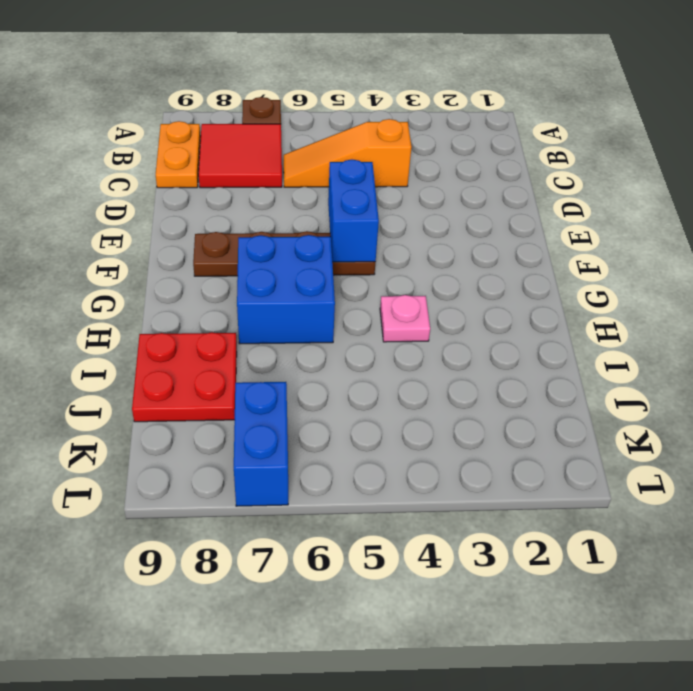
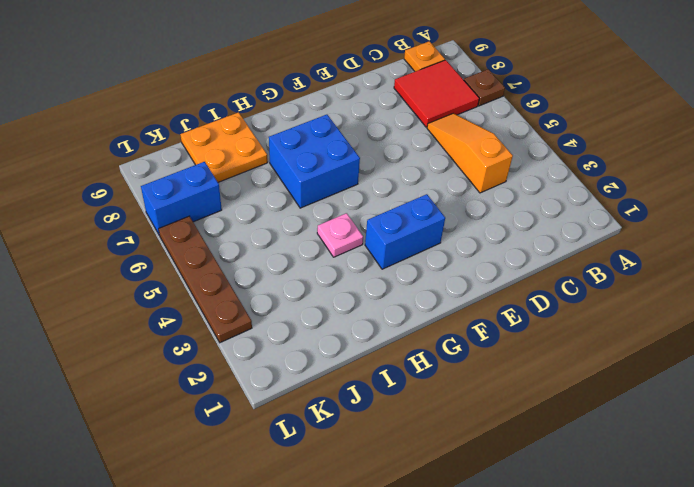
orange plate B9:C9 level 1 -> orange plate B9 level 1
blue brick E5:F5 level 2 -> blue brick F3:G3 level 1
brown plate F5:F8 level 1 -> brown plate L3:L6 level 1
red plate I8:J9 level 1 -> orange plate I8:J9 level 1

